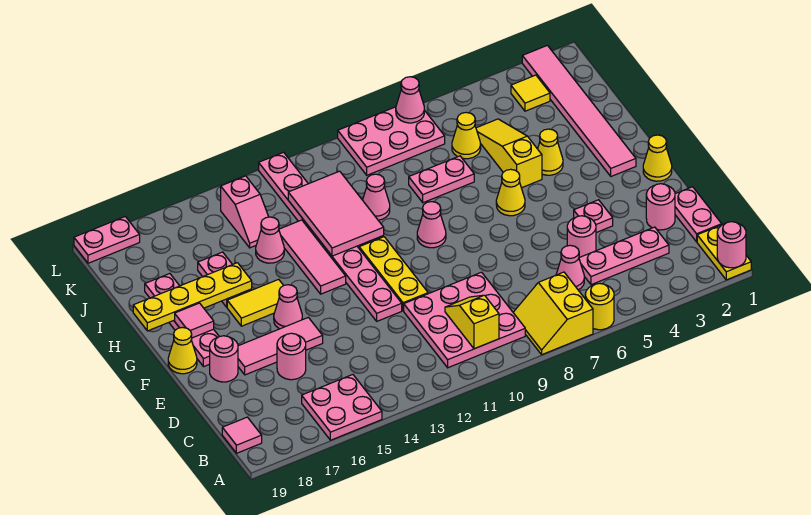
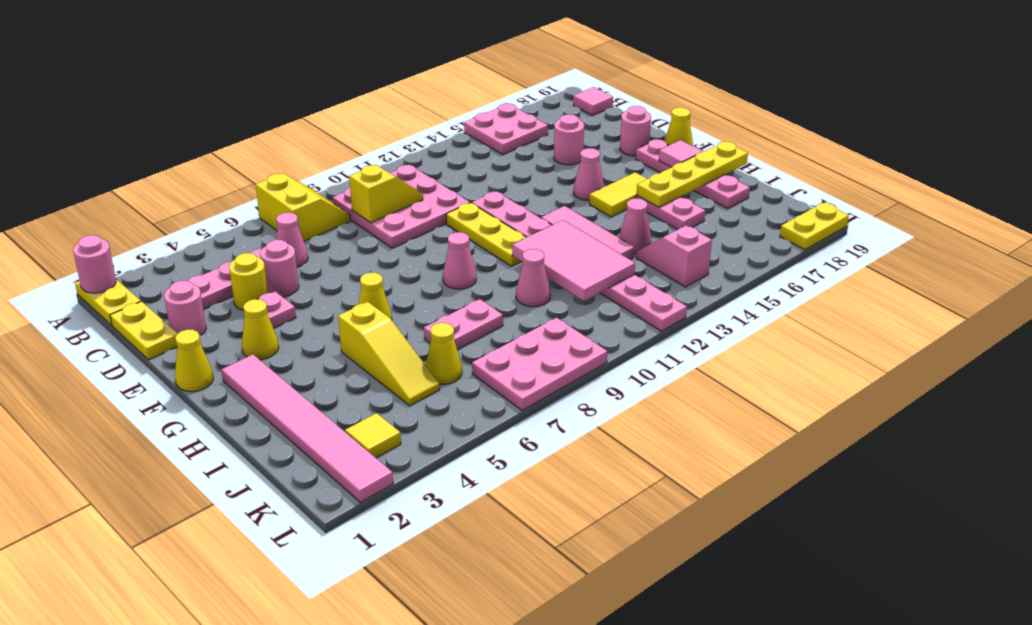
yellow round brick A6 level 1 -> yellow round brick D4 level 1
yellow slope B10:C10 level 2 top B -> yellow slope C9:C10 level 2 top 9
pink plate C1:D1 level 1 -> yellow plate C1:D1 level 1
pink tile E15:E17 level 1 -> none
yellow cone H4 level 1 -> yellow cone F3 level 1
pink cone L7 level 2 -> none
pink plate L18:L19 level 1 -> yellow plate L18:L19 level 1

